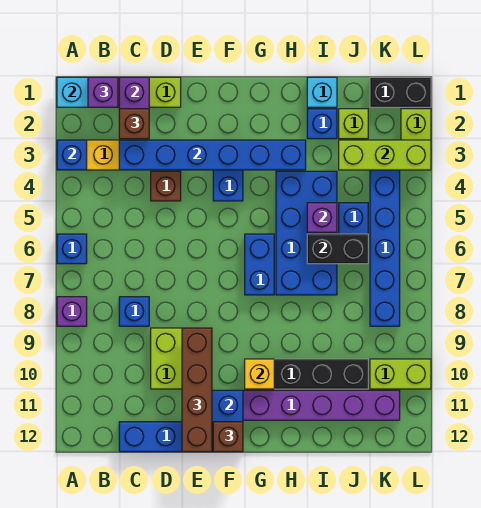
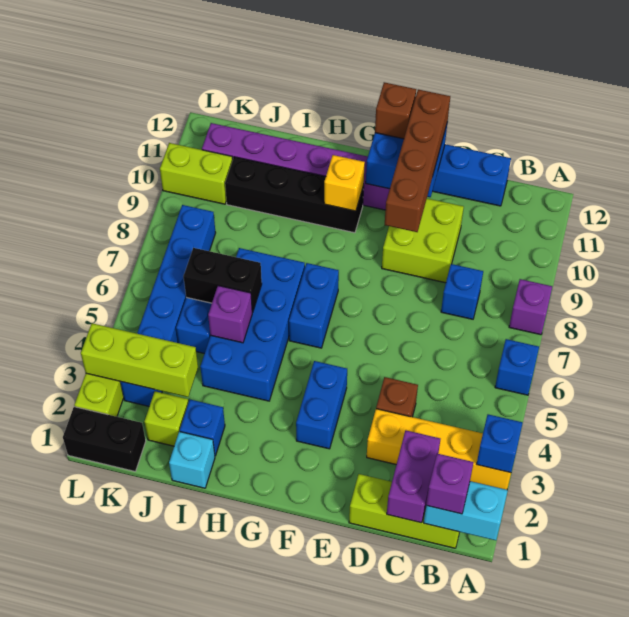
brown brick C2 level 3 -> none
blue brick C3:H3 level 2 -> none

